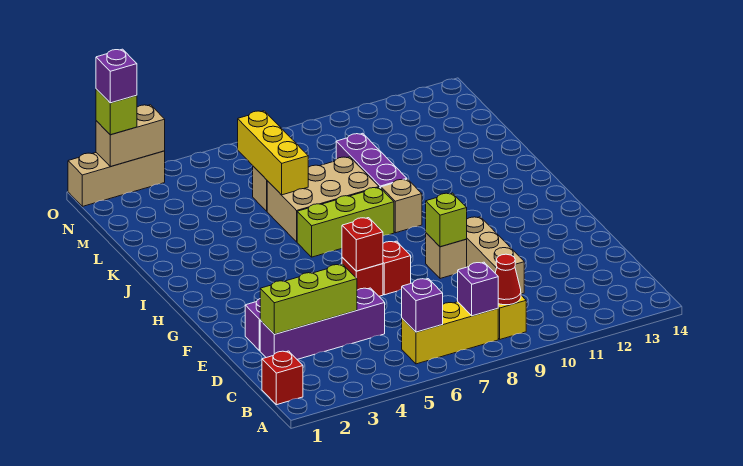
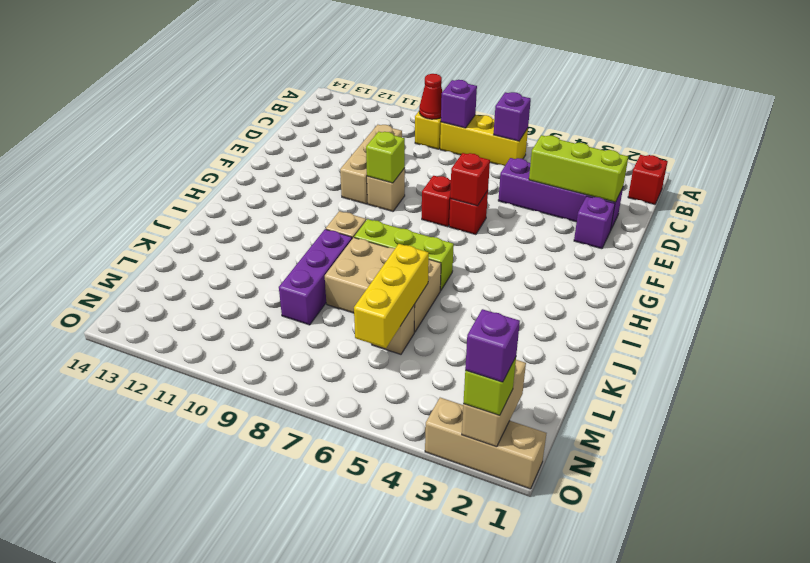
tan brick O2:O3 level 2 -> tan brick N2:O2 level 2

